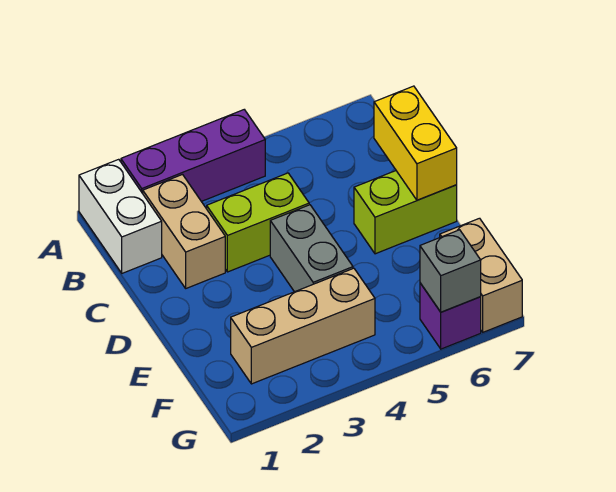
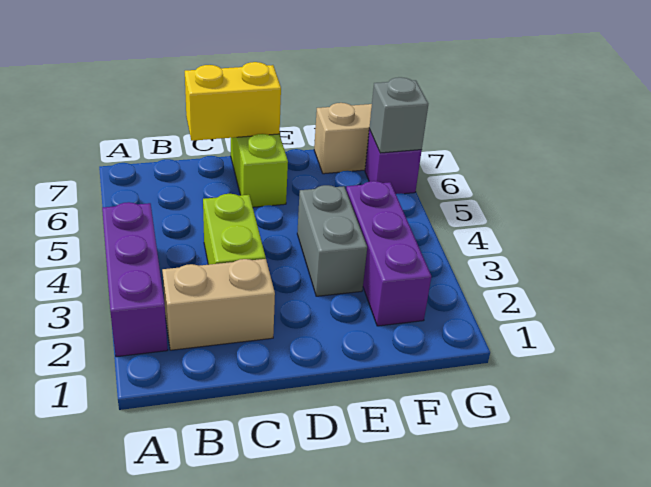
white brick A1:B1 level 1 -> none
grey brick D4:E4 level 1 -> grey brick E3:E4 level 1
tan brick F2:F4 level 1 -> purple brick F2:F4 level 1

